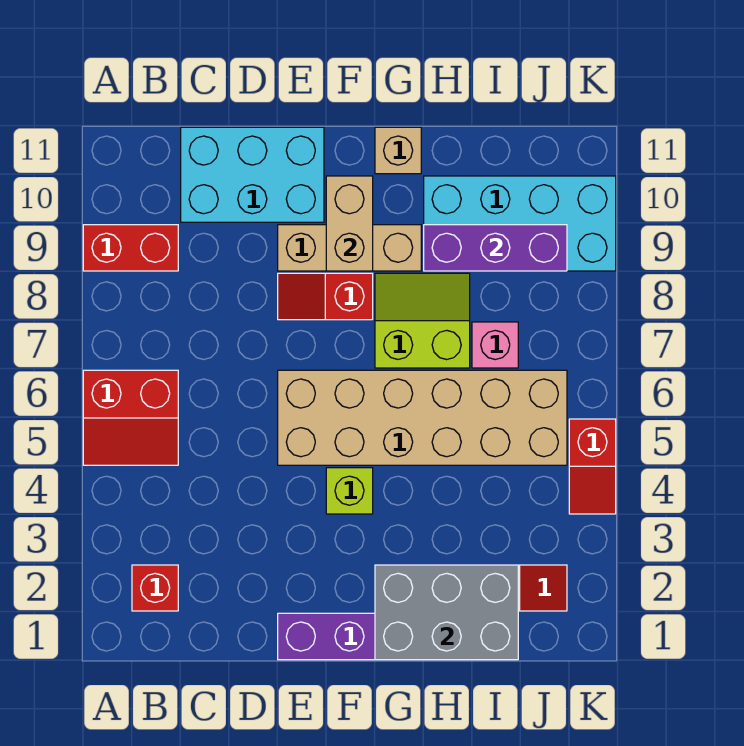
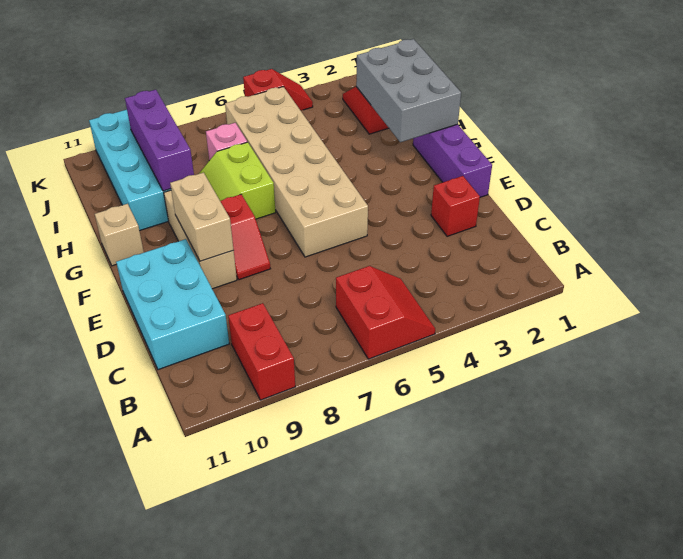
red brick B2 level 1 -> red brick D2 level 1
lime brick F4 level 1 -> none
tan brick F9:F10 level 2 -> tan brick E9:F9 level 2

